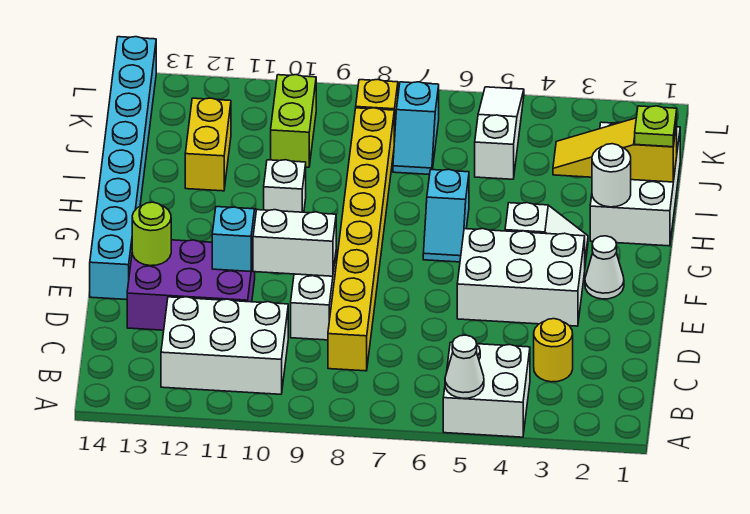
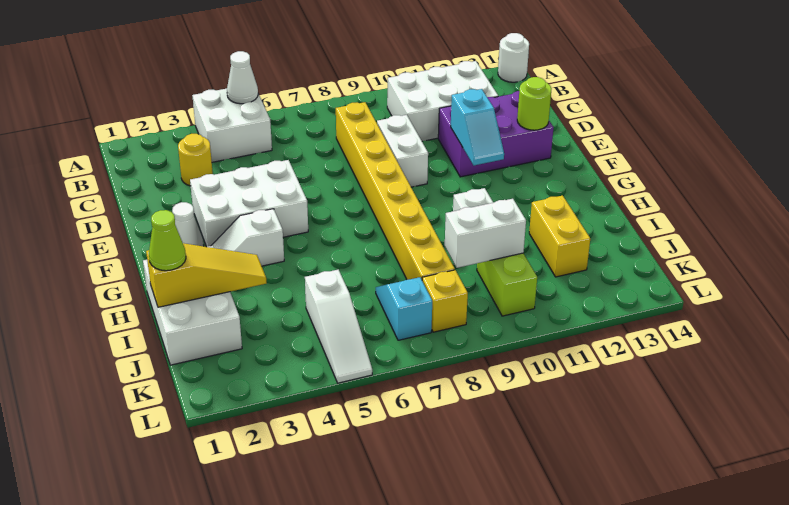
white brick E9:E10 level 2 -> white brick J9:J10 level 2
cyan brick E14:L14 level 1 -> none
cyan slope G6:H6 level 1 top H -> none
white round brick H2 level 2 -> white round brick A14 level 1
lime plate I1 level 3 -> lime cone I1 level 3

